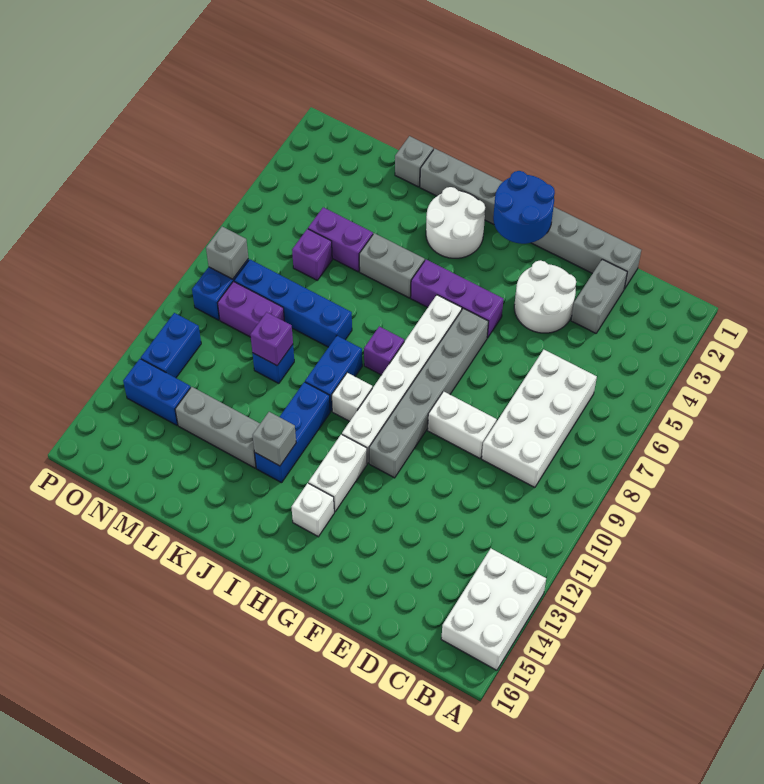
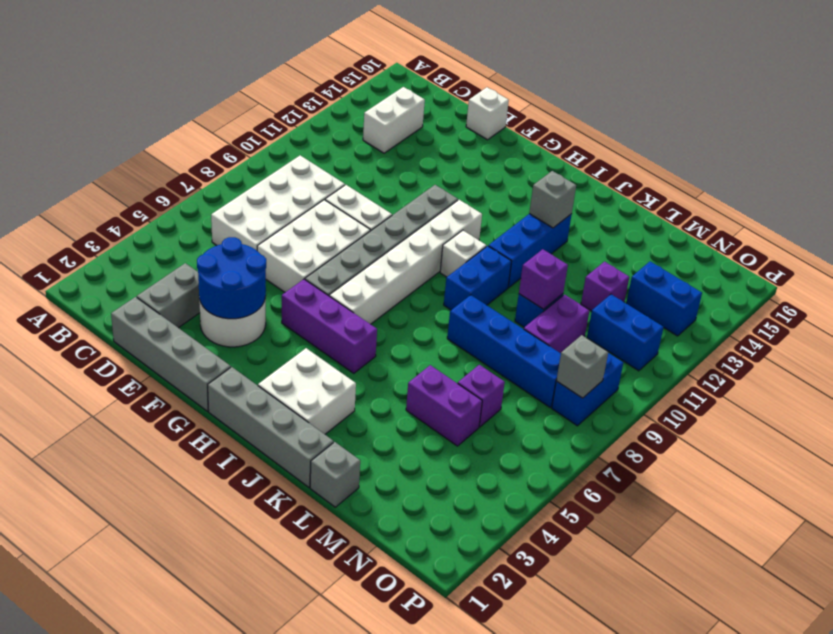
white brick A13:B15 level 1 -> white brick E6:F8 level 1
blue round brick G1:H2 level 2 -> blue round brick E3:F4 level 2
white brick H12:H13 level 1 -> white brick C13:C14 level 1
white brick H14 level 1 -> white brick E16 level 1
white round brick I2:J3 level 1 -> white brick I2:J3 level 1
purple brick I8 level 1 -> purple brick M12 level 1
grey brick J5:K5 level 1 -> none
grey brick K13:M13 level 1 -> none
purple brick M9:N9 level 1 -> purple brick M9:M10 level 1
blue brick O11:O12 level 1 -> blue brick N11:O11 level 1

